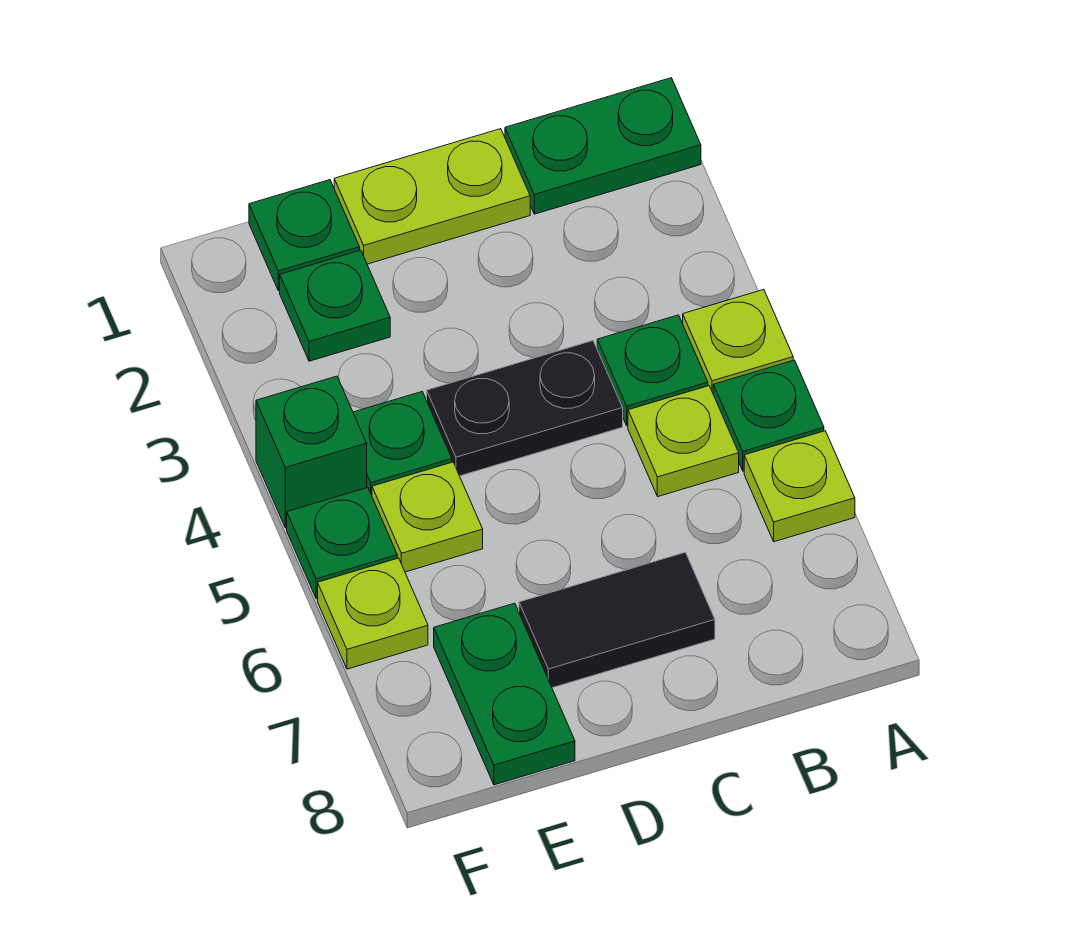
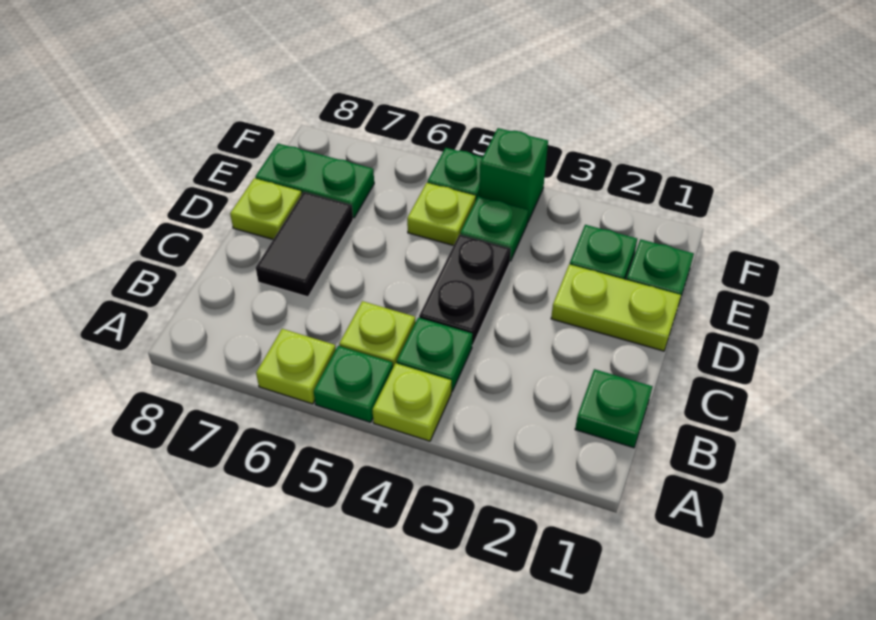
green plate A1:B1 level 1 -> green plate B1 level 1
lime plate C1:D1 level 1 -> lime plate D1:D2 level 1
lime plate F6 level 1 -> lime plate D8 level 1

